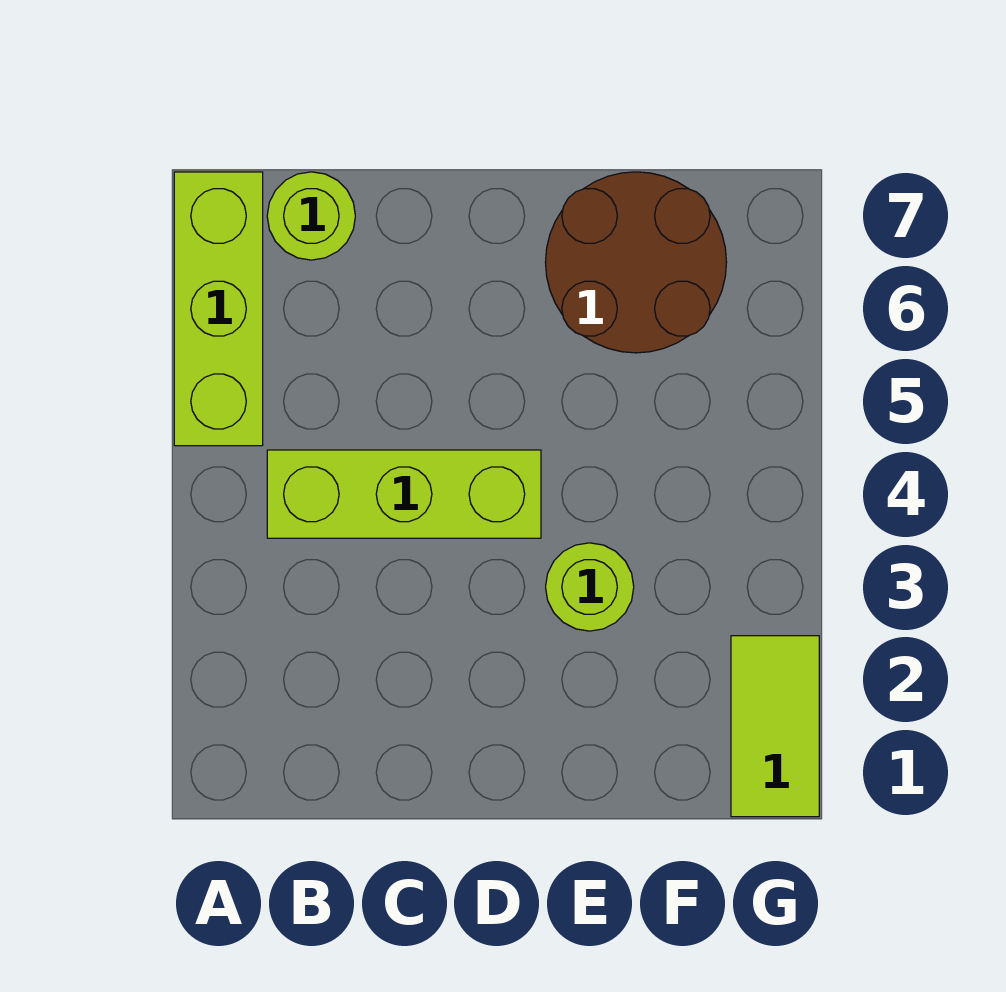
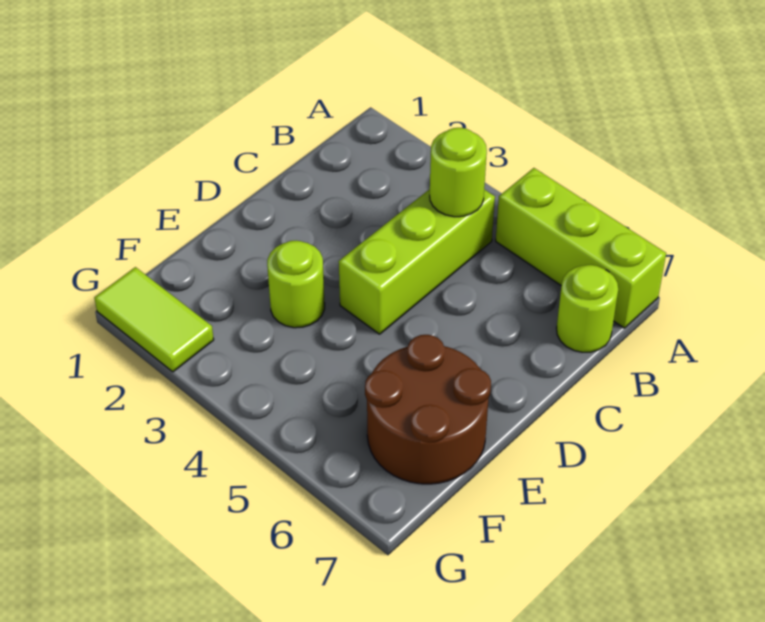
none -> lime round brick B4 level 2

